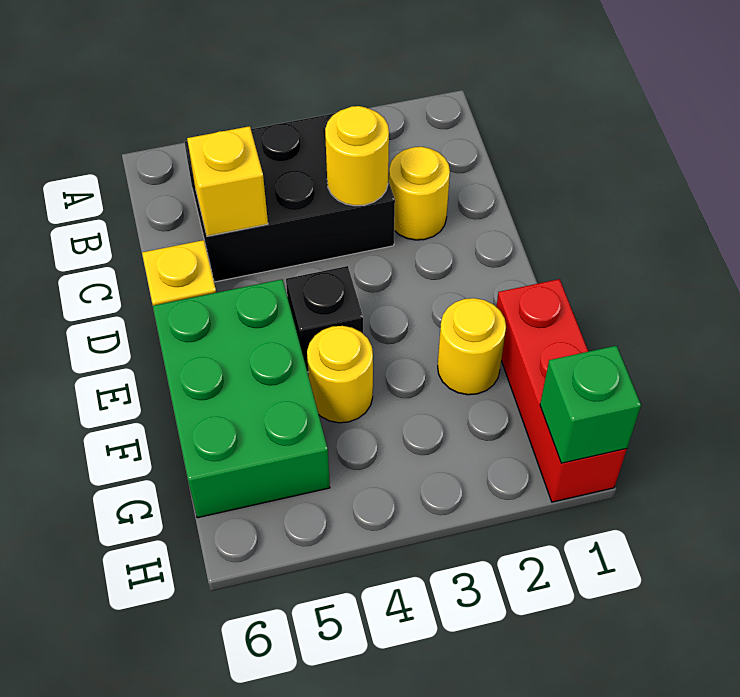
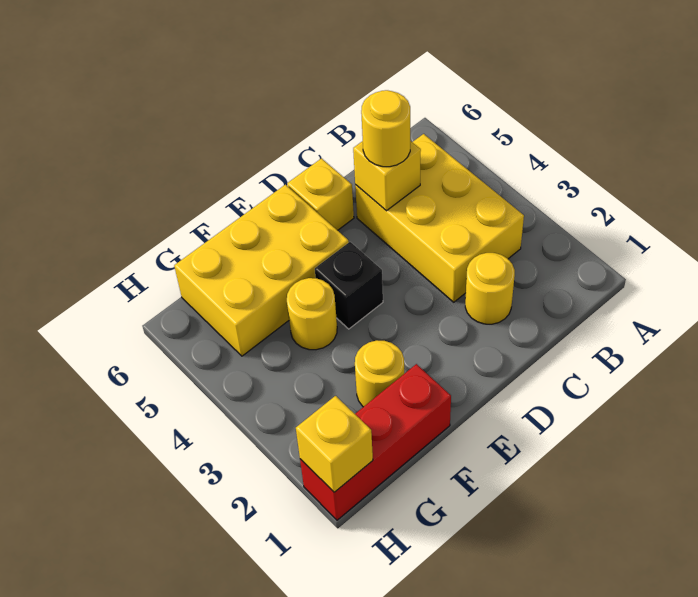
black brick B3:C5 level 1 -> yellow brick B3:C5 level 1
yellow round brick C3 level 2 -> yellow round brick C5 level 3
green brick E5:G6 level 1 -> yellow brick E5:G6 level 1
green brick H1 level 2 -> yellow brick H1 level 2

